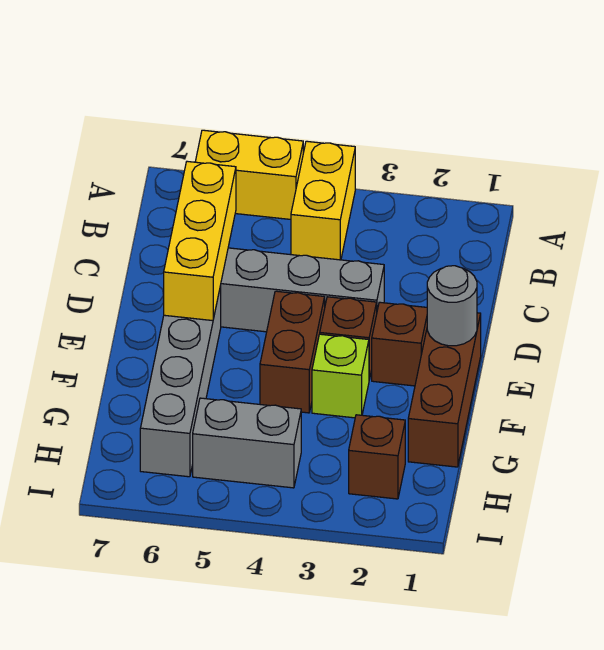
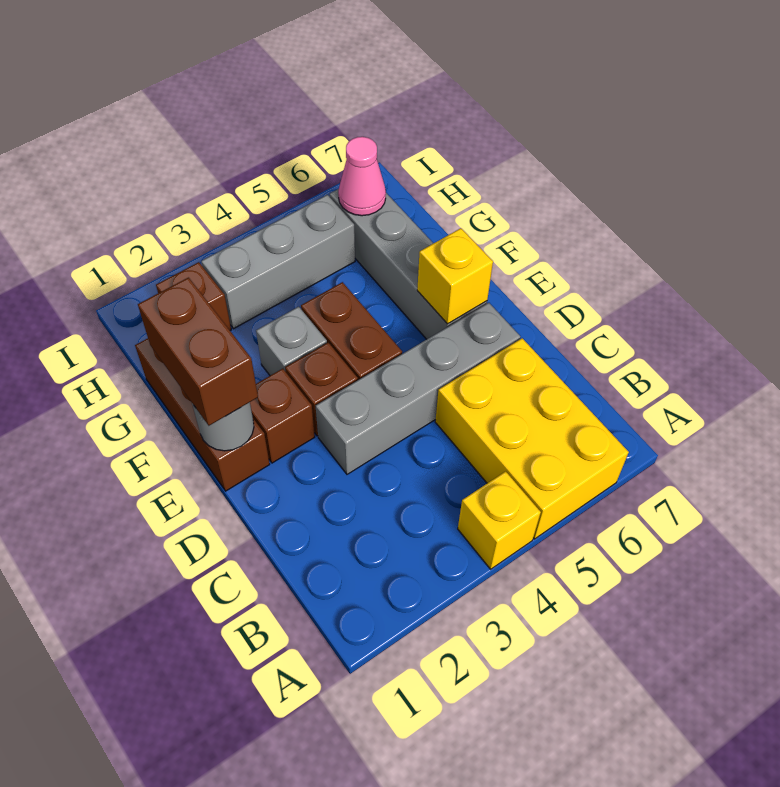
yellow brick A4:B4 level 1 -> yellow brick A4 level 1
yellow brick A5:A6 level 1 -> yellow brick A5:C6 level 1
yellow brick C6:E6 level 2 -> yellow brick E6 level 2
none -> brown brick E1:F1 level 3
lime brick F3 level 1 -> grey brick F3 level 1
grey brick H4:H5 level 1 -> grey brick H3:H5 level 1
none -> pink cone H6 level 2

